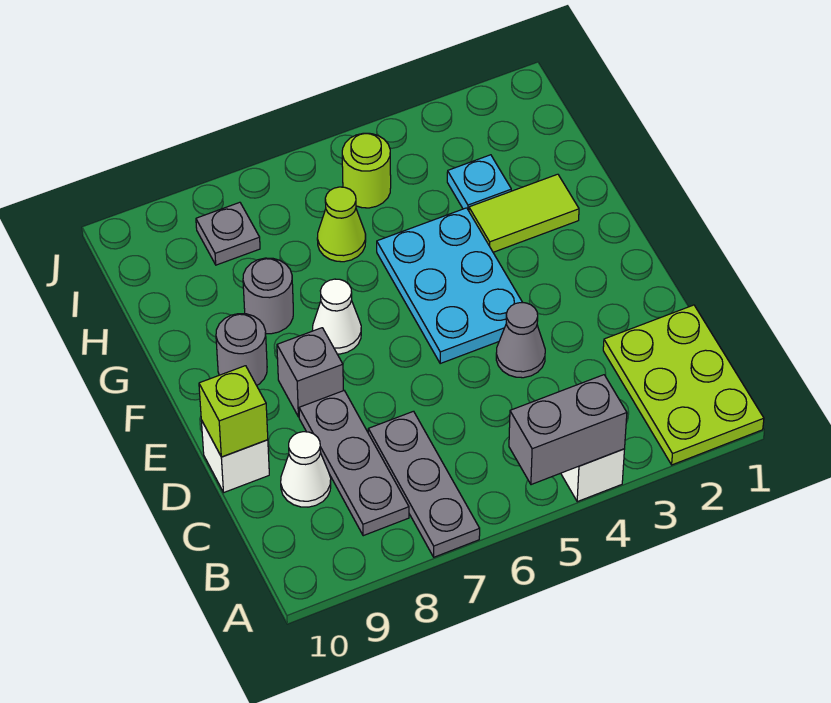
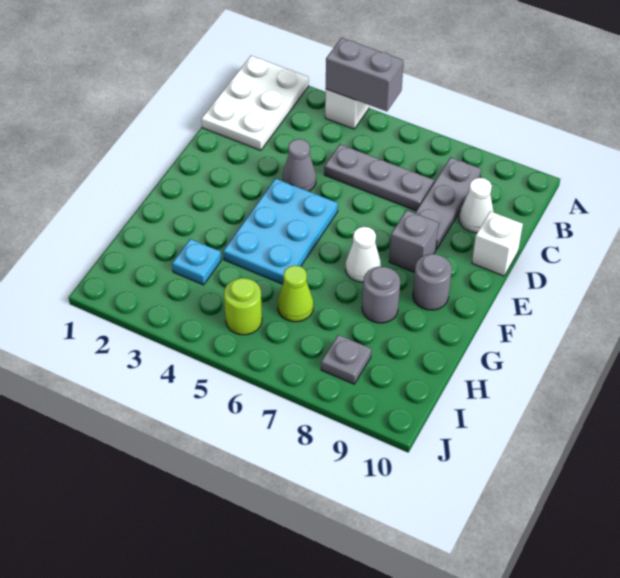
lime plate A1:C2 level 1 -> white plate A1:C2 level 1
grey plate A7:C7 level 1 -> grey plate C5:C7 level 1
lime brick D10 level 2 -> none
lime tile G2:G3 level 1 -> none

